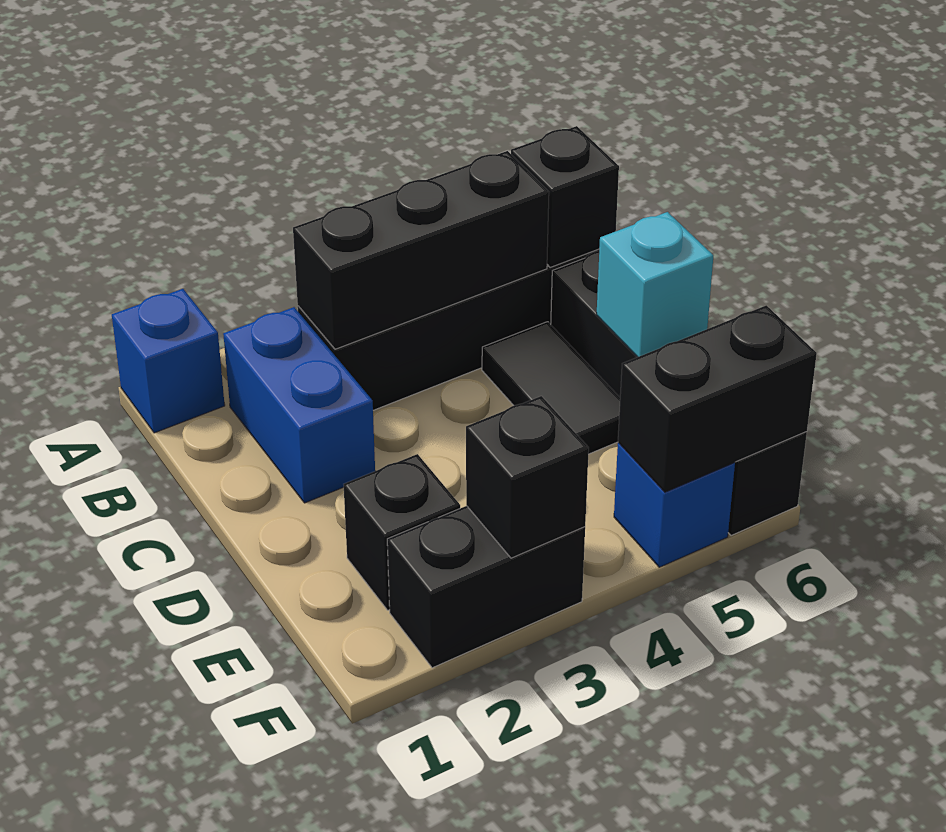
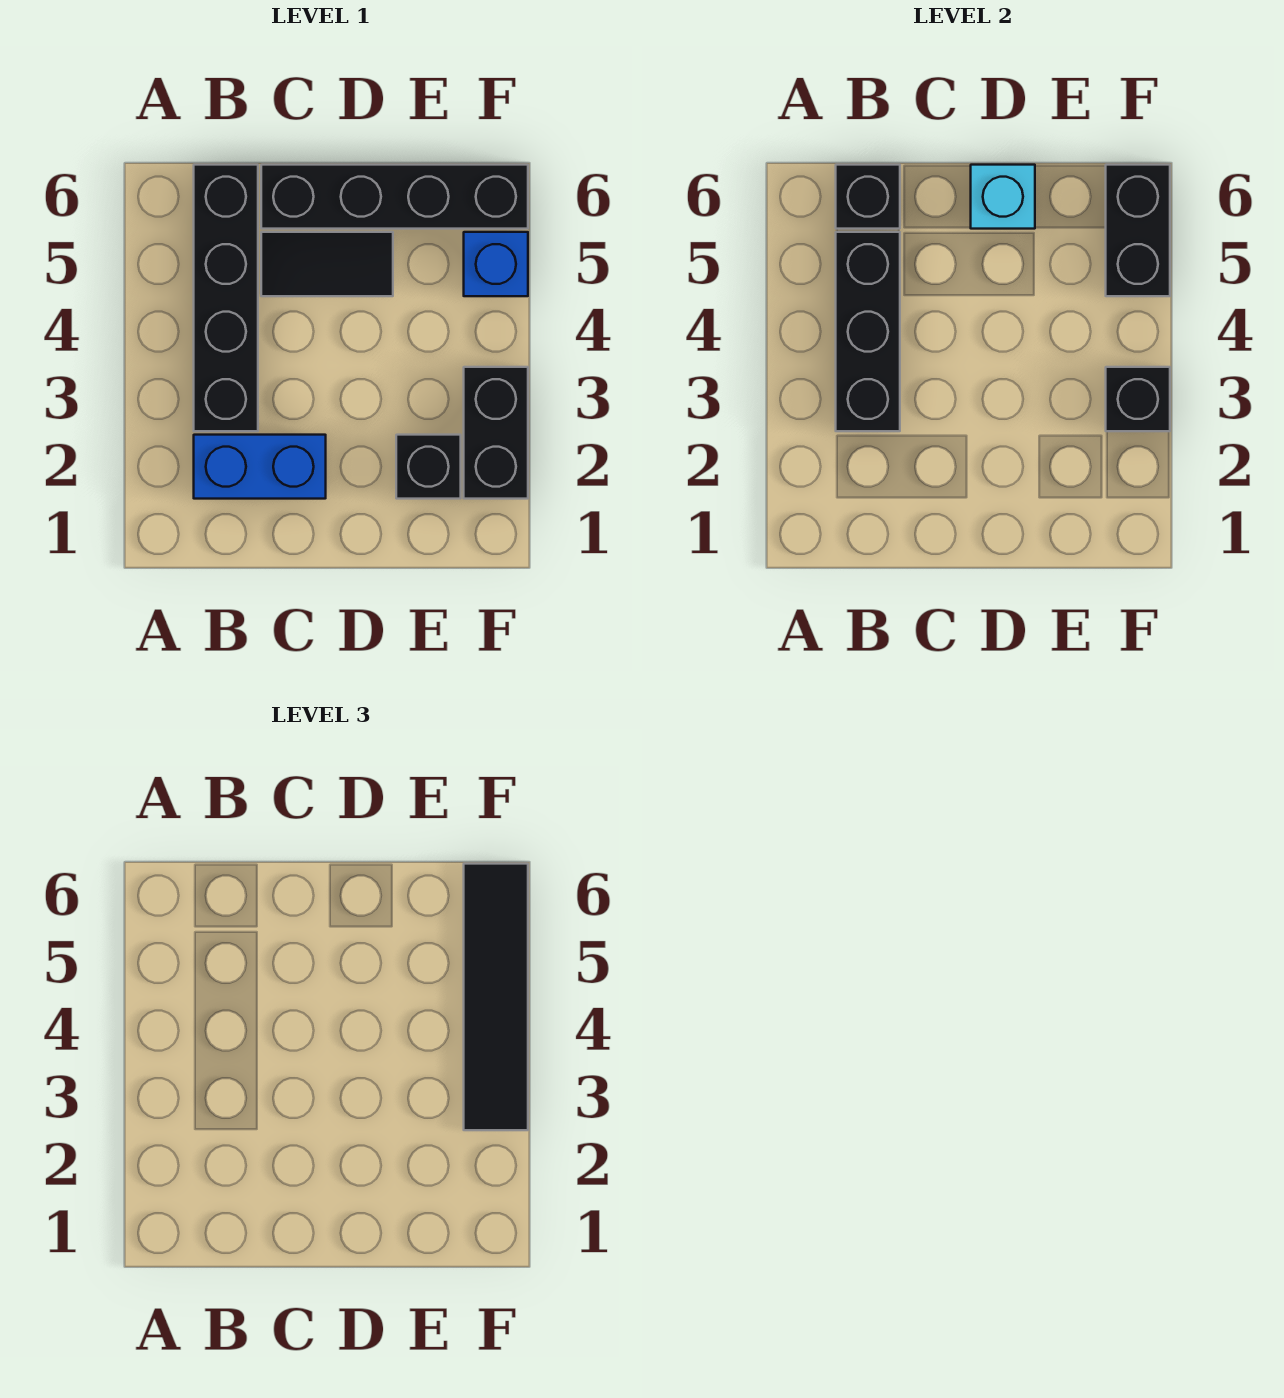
blue brick A1 level 1 -> none
none -> black tile F3:F6 level 3

